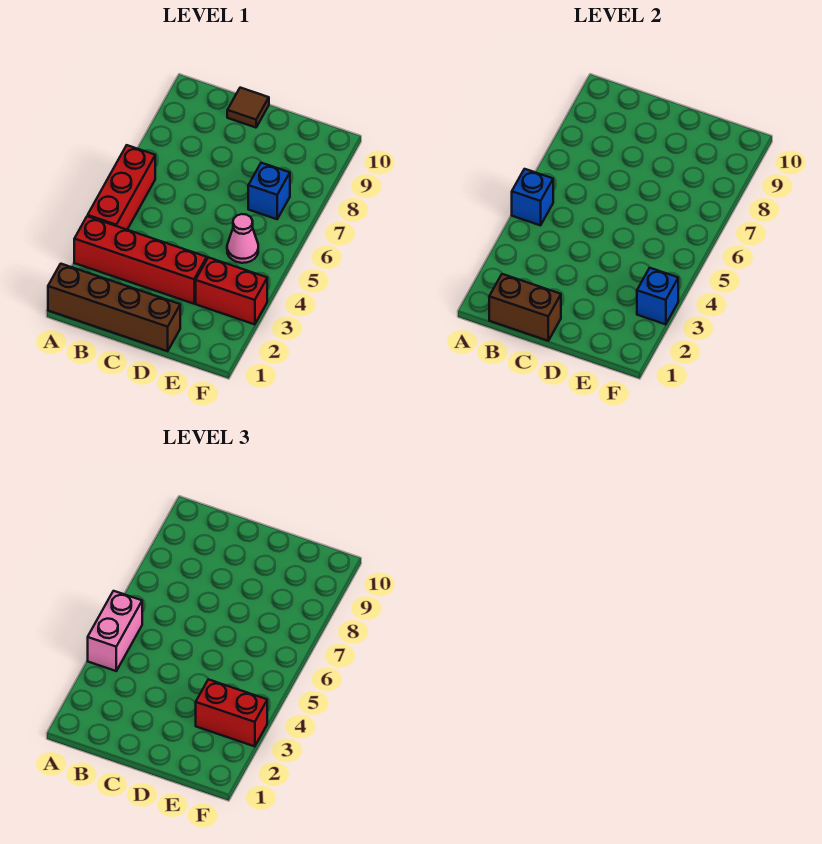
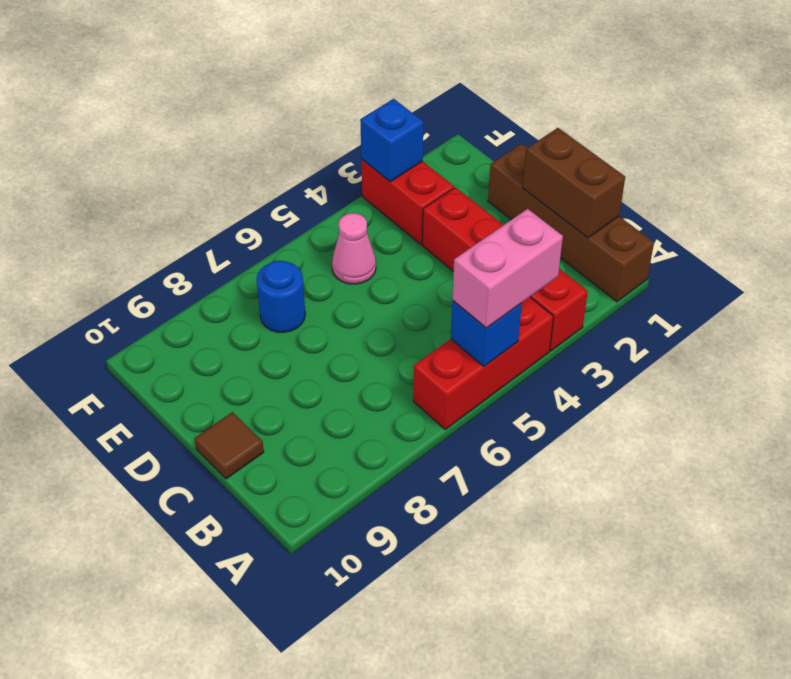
red brick E3:F3 level 3 -> none
blue brick E7 level 1 -> blue round brick E7 level 1

